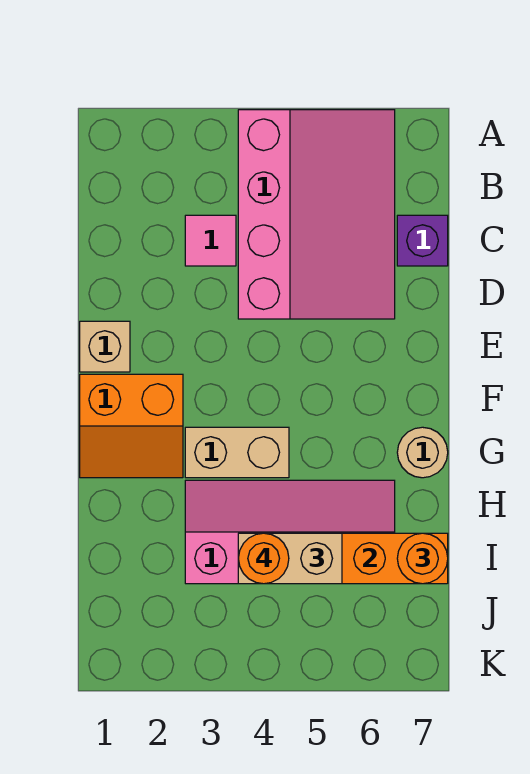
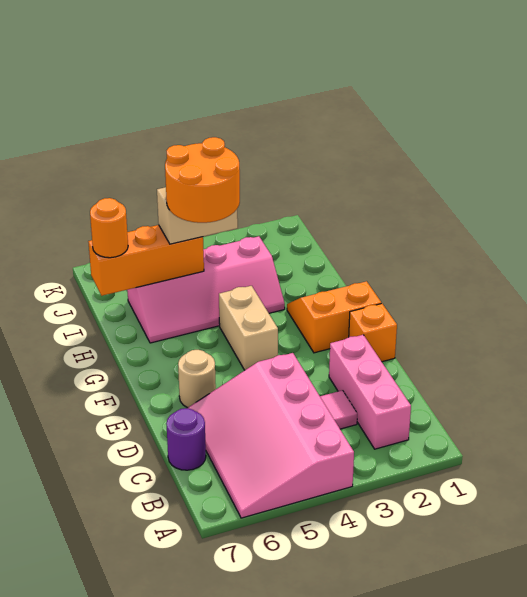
none -> pink brick B2:D2 level 1
purple brick C7 level 1 -> purple round brick C7 level 1
tan brick E1 level 1 -> orange brick E1 level 1
tan brick G3:G4 level 1 -> tan brick F4:G4 level 1
tan round brick G7 level 1 -> tan round brick E6 level 1
orange round brick I4 level 4 -> orange round brick H4:I5 level 4

